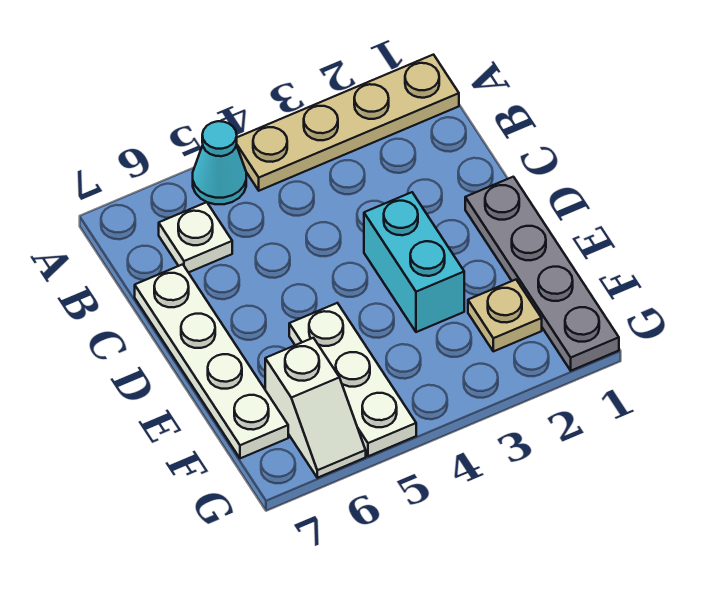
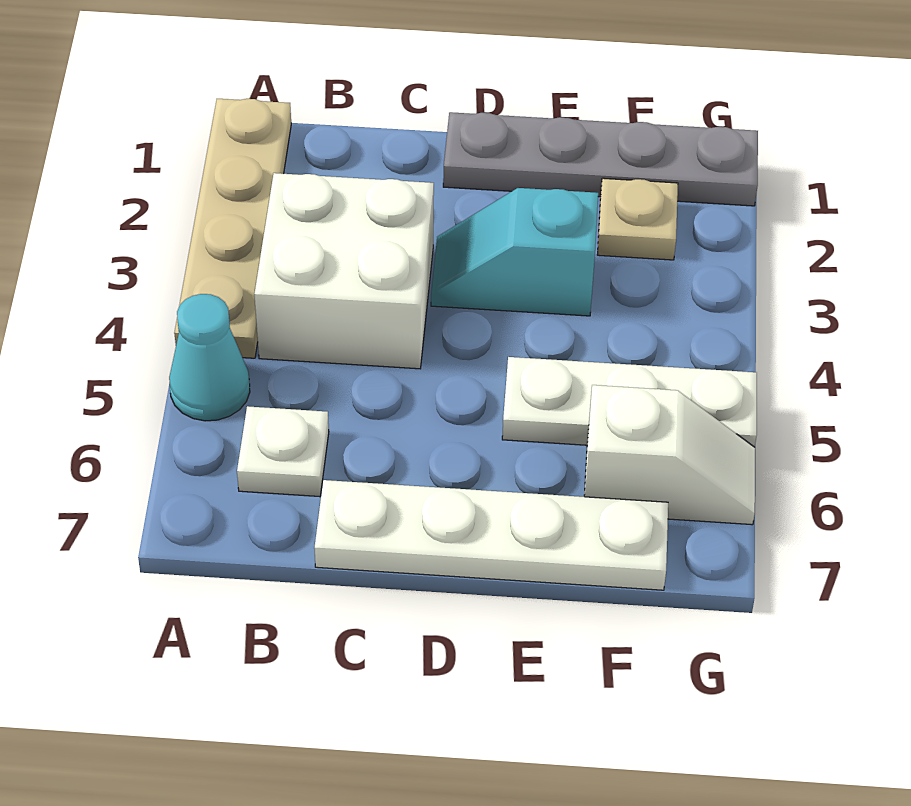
none -> white brick B3:C4 level 1
cyan brick D3:E3 level 1 -> cyan slope D3:E3 level 1 top E

